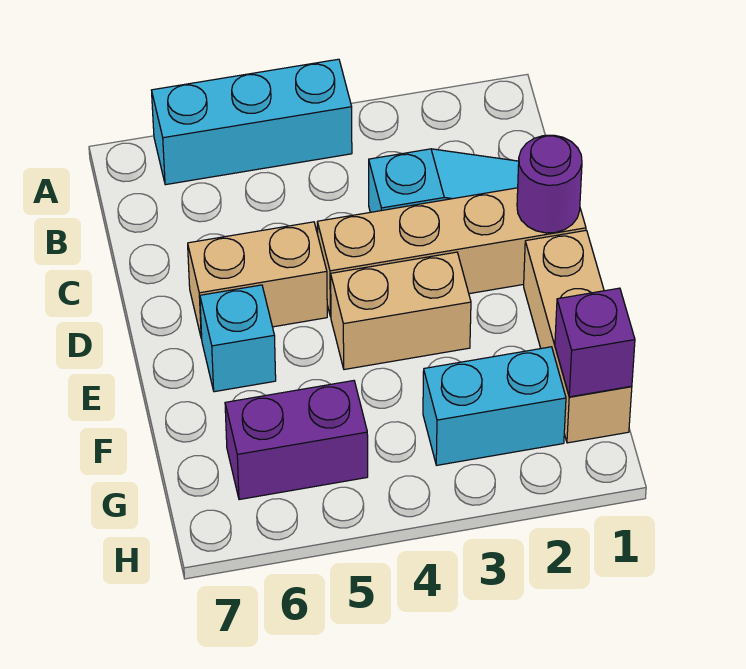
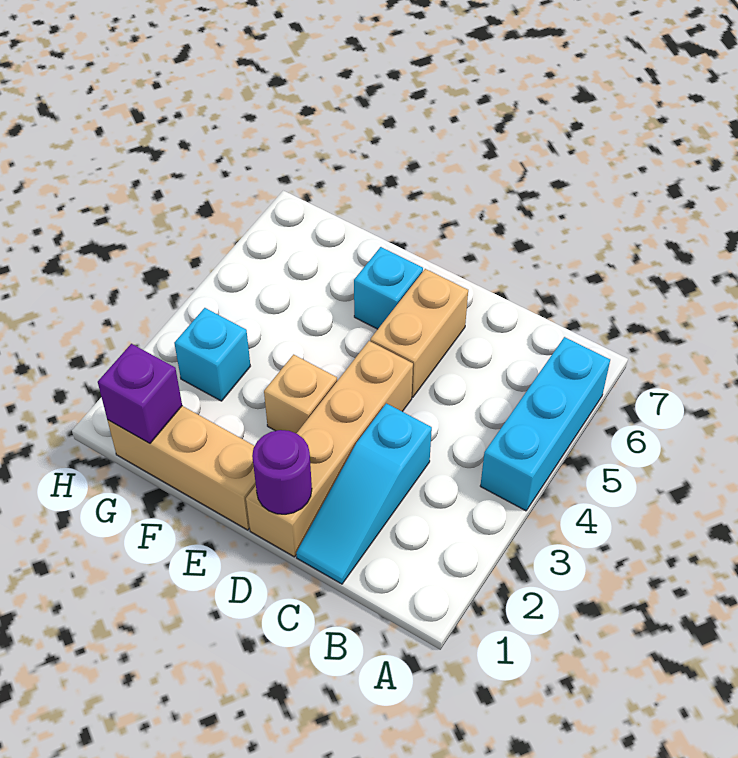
tan brick E3:E4 level 1 -> tan brick E3 level 1
cyan brick G2:G3 level 1 -> cyan brick G3 level 1
purple brick G5:G6 level 1 -> none

